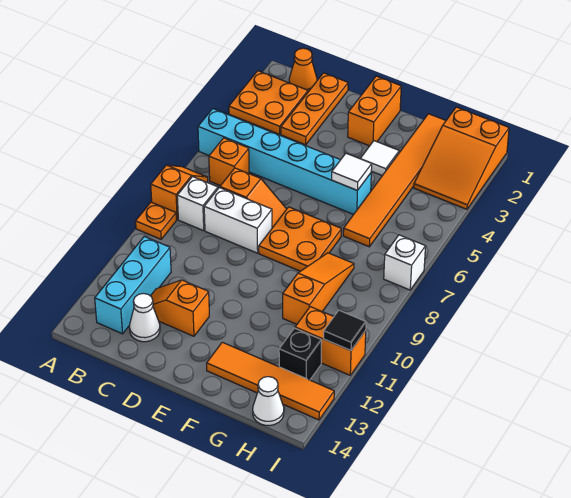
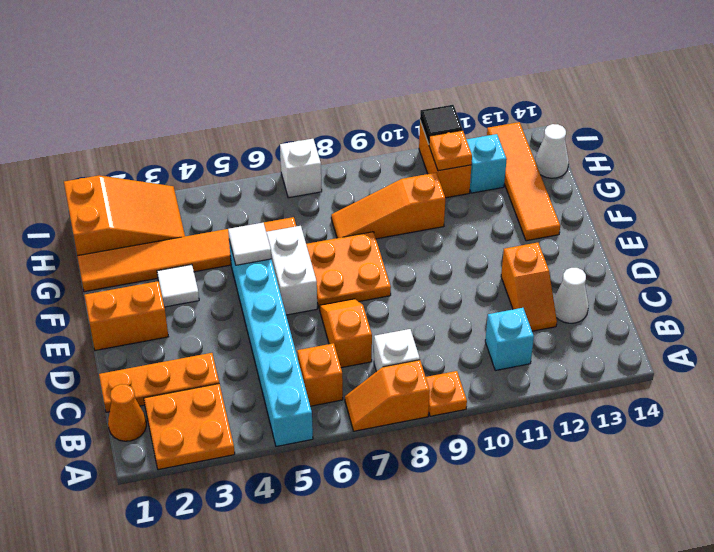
cyan brick B11:B13 level 1 -> cyan brick B11 level 1
white brick C8:D8 level 1 -> white brick E6:F6 level 1
none -> orange plate H11 level 2
black brick H12 level 1 -> cyan brick H12 level 1

